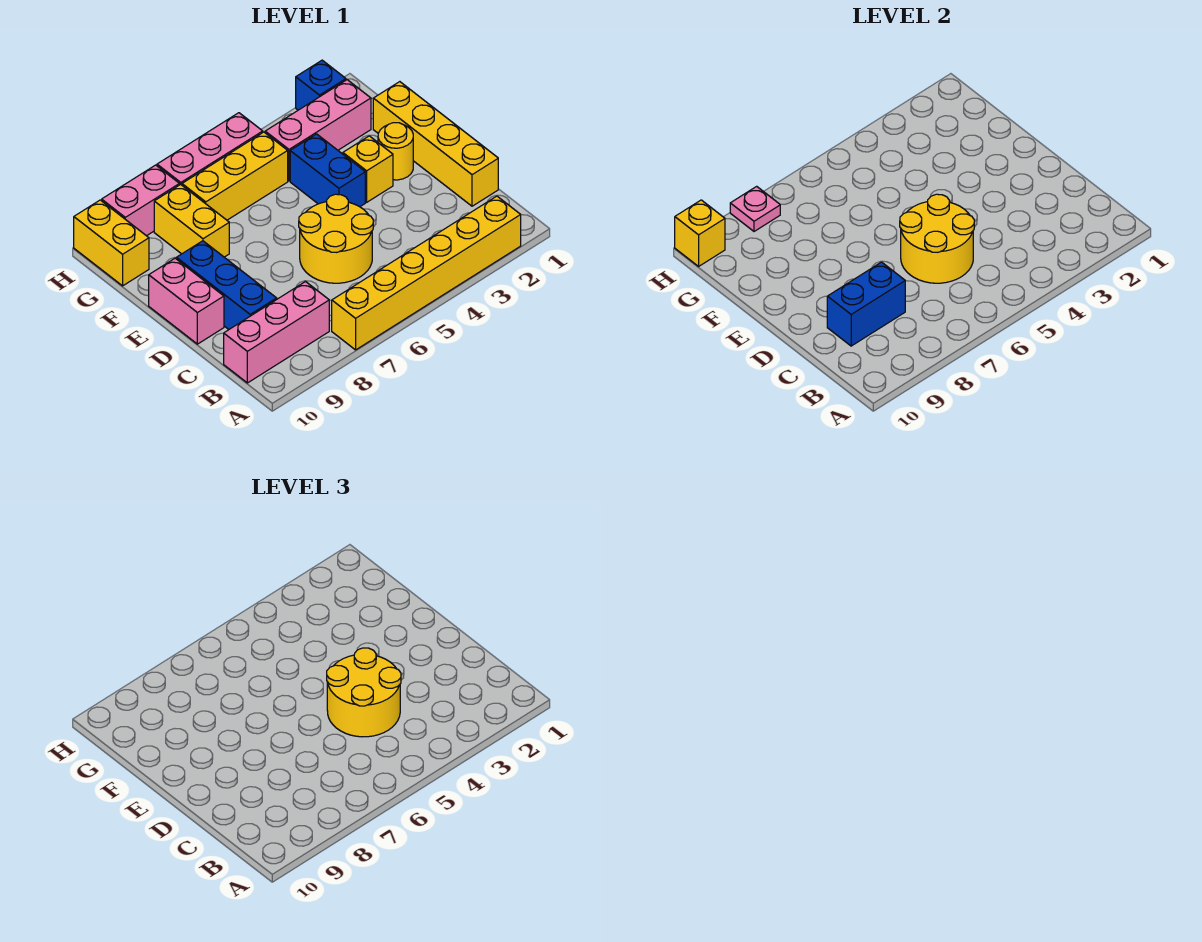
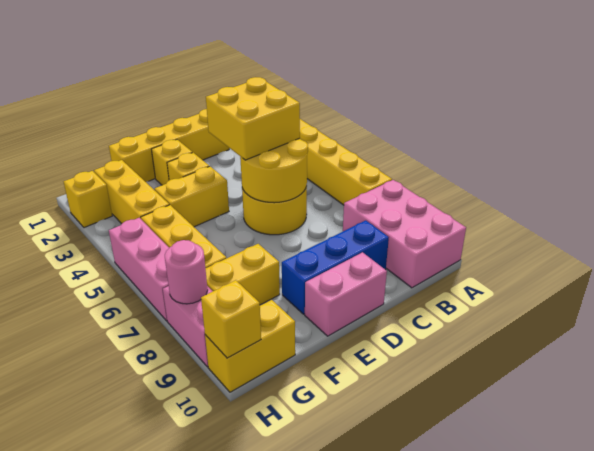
pink brick B8:B10 level 1 -> pink brick A8:B10 level 1
yellow round brick C4:D5 level 3 -> yellow brick C4:D5 level 3
blue brick C8:C9 level 2 -> none
yellow round brick E2 level 1 -> yellow brick E2 level 1
blue brick E4:F4 level 1 -> yellow brick E4:F4 level 1
pink brick G2:G4 level 1 -> yellow brick G2:G4 level 1
blue brick H2 level 1 -> yellow brick H2 level 1
pink plate H8 level 2 -> pink round brick H8 level 2

